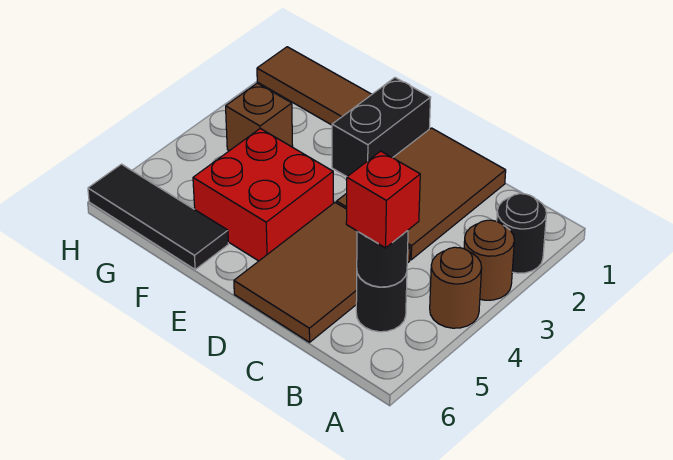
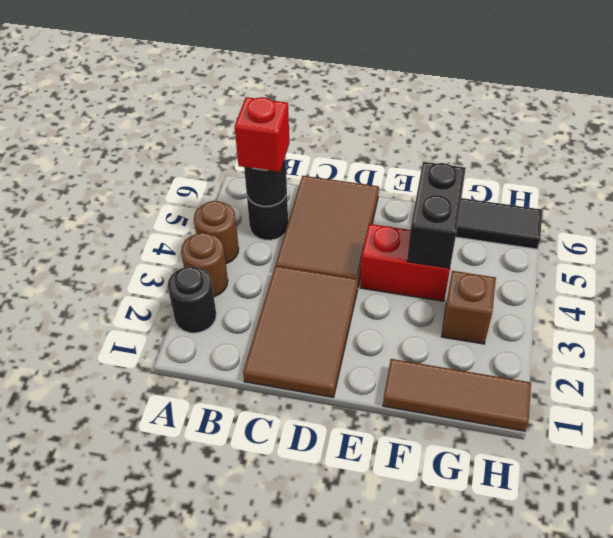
black brick E1:E2 level 1 -> black brick F4:F5 level 2
red brick E4:F5 level 1 -> red brick E4:F4 level 1

